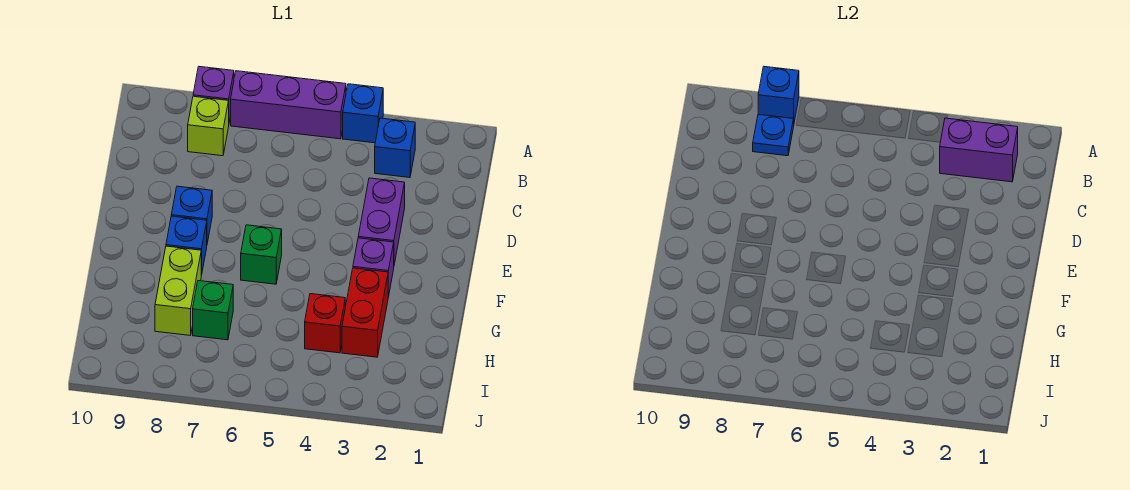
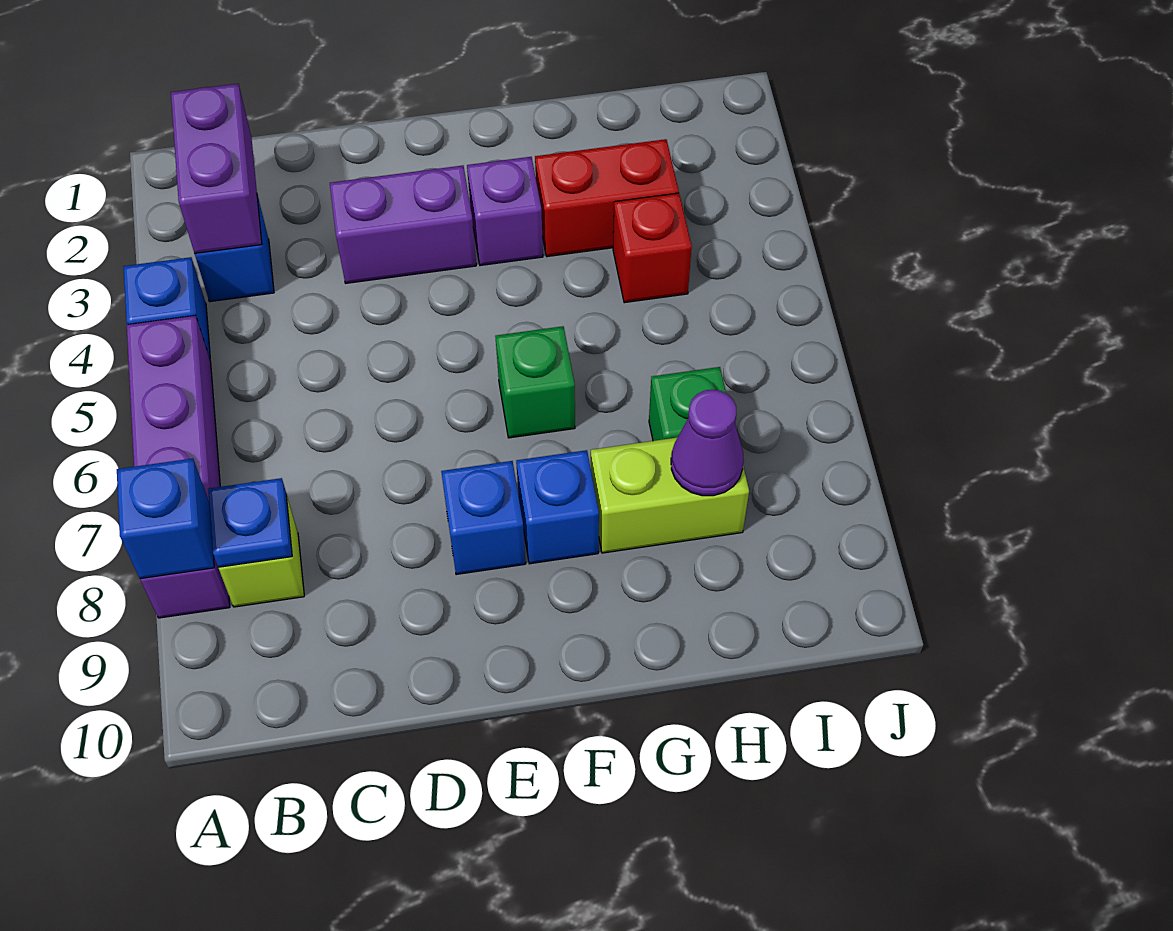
none -> purple cone H8 level 2

